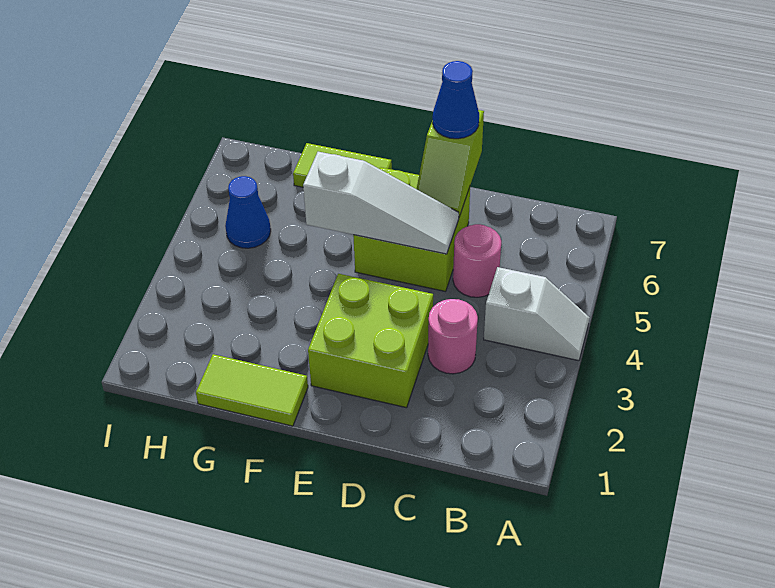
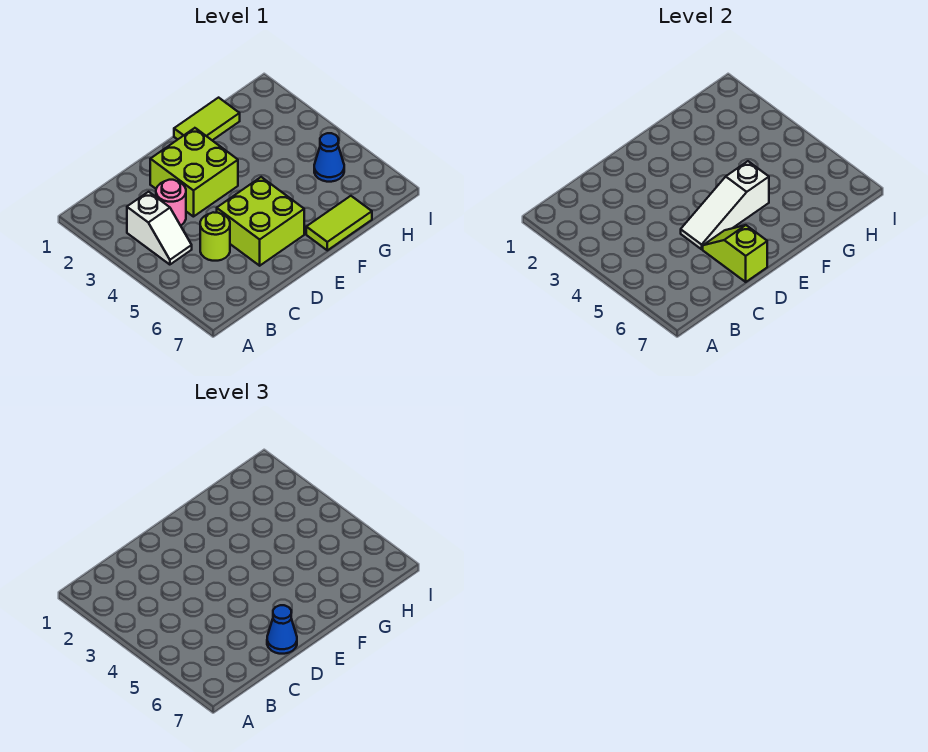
white slope A4:B4 level 1 top B -> white slope B3:B4 level 1 top 3
pink round brick C5 level 1 -> lime round brick C5 level 1

